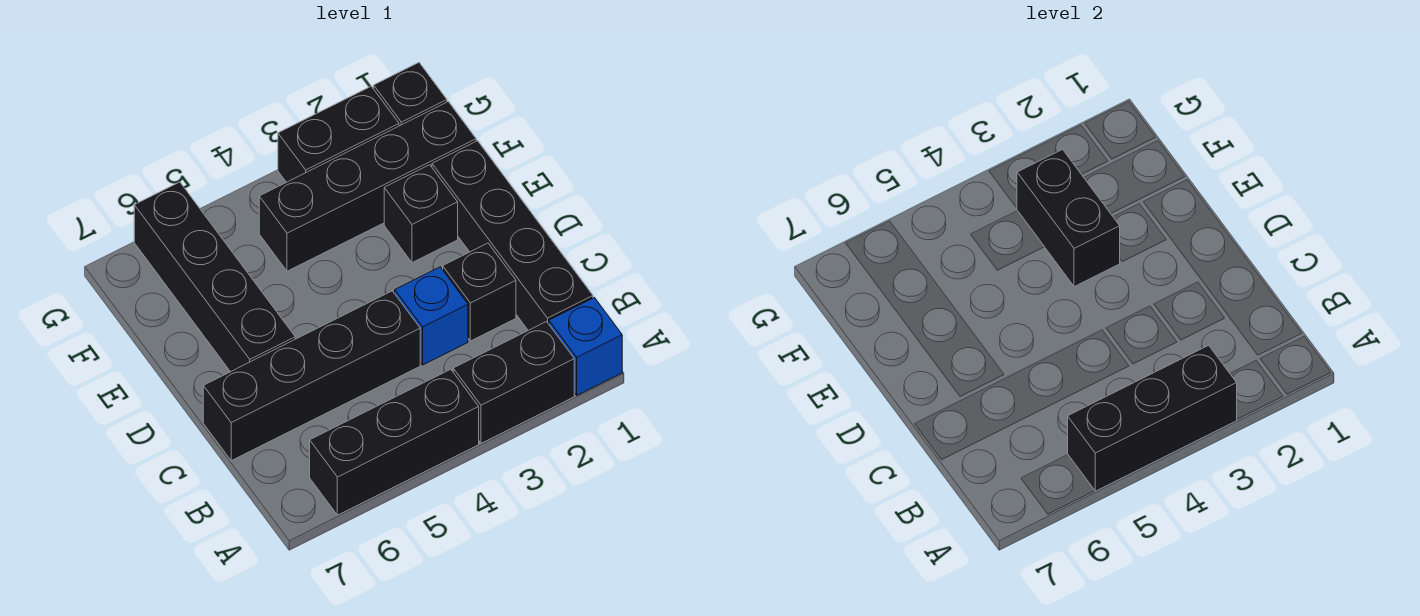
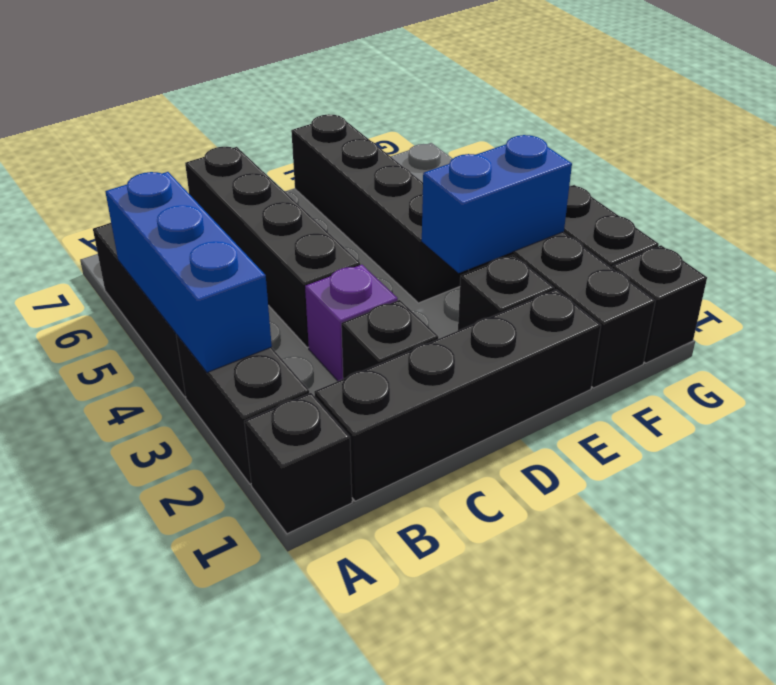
blue brick A1 level 1 -> black brick A1 level 1
black brick A3:A5 level 2 -> blue brick A3:A5 level 2
blue brick C3 level 1 -> purple brick C3 level 1
black brick D6:G6 level 1 -> black brick E4:E7 level 1
black brick E3:F3 level 2 -> blue brick E3:F3 level 2

